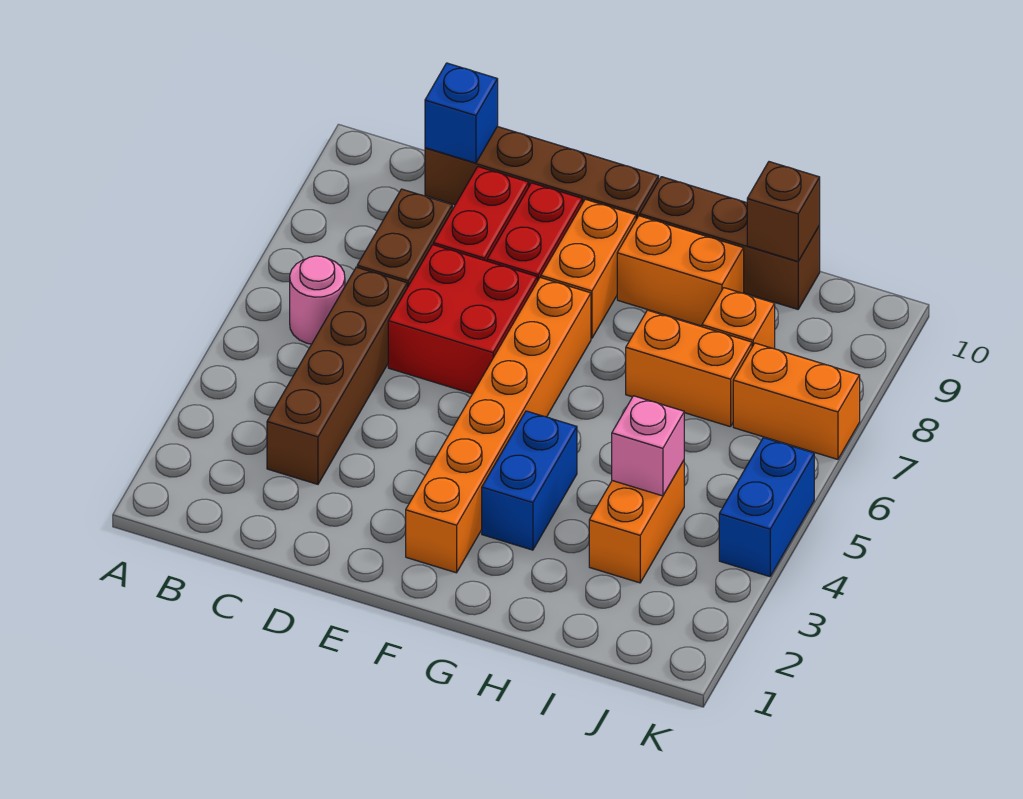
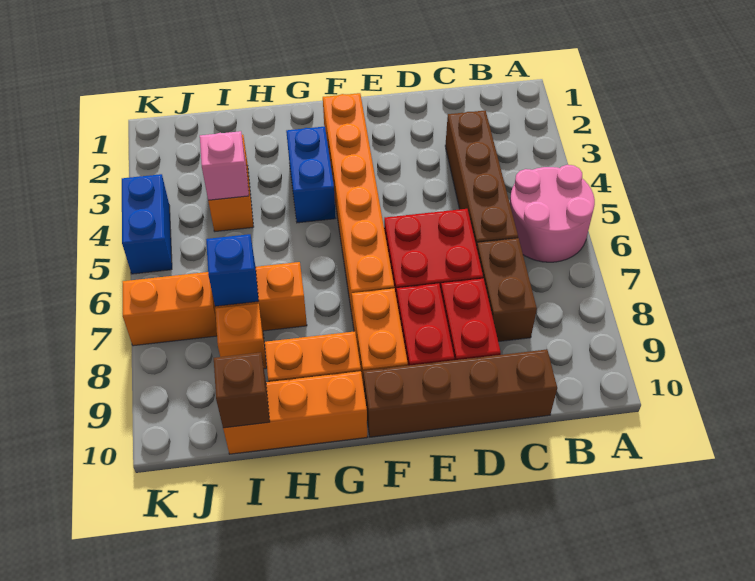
pink round brick B6 level 1 -> pink round brick A5:B6 level 1
blue brick C10 level 2 -> blue brick I7 level 2
brown brick G10:I10 level 1 -> orange brick G10:I10 level 1

